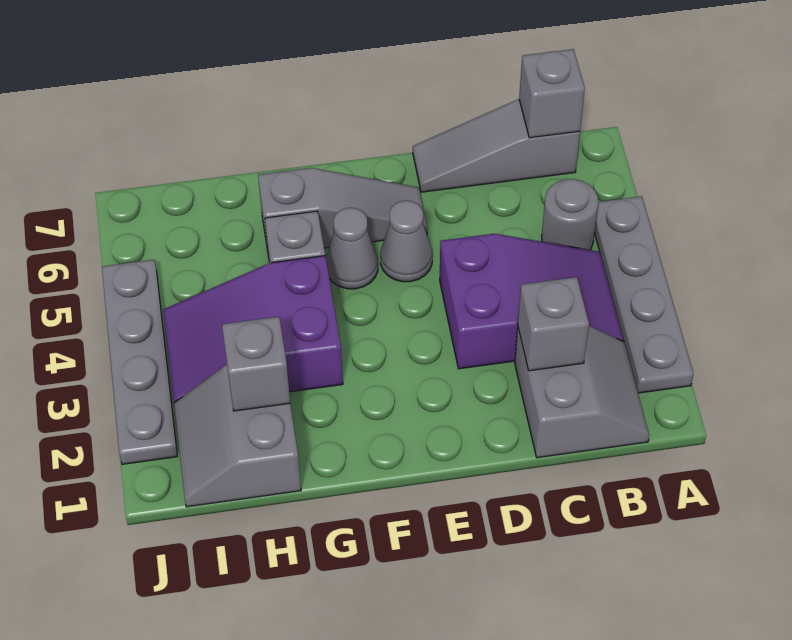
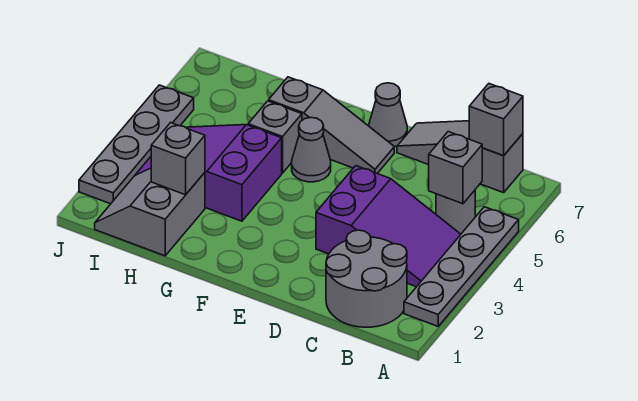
grey slope B1:C2 level 1 top C -> grey round brick B1:C2 level 1
grey brick C2 level 2 -> grey brick B5 level 2
grey cone E5 level 1 -> grey cone E7 level 1

